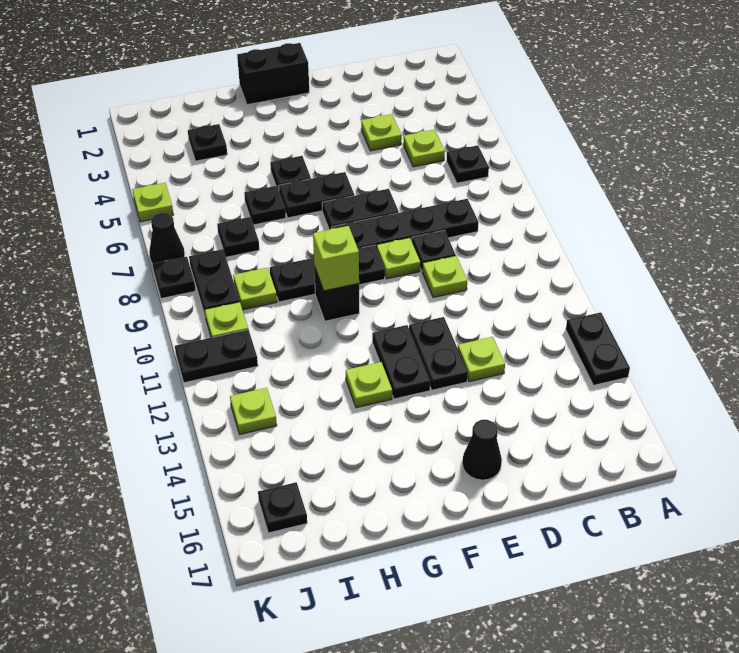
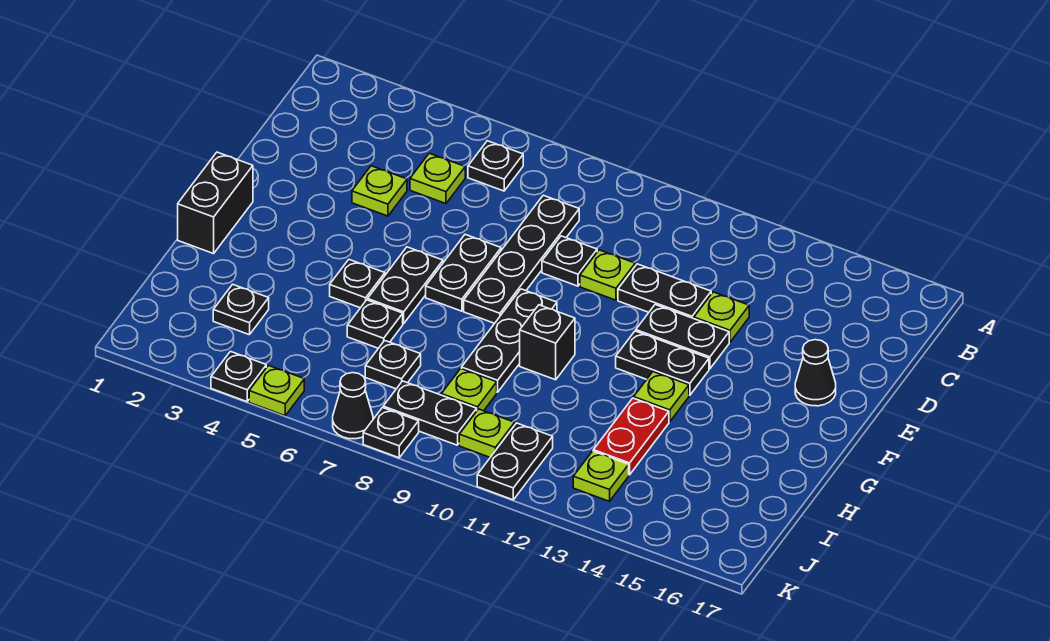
black plate A13:A14 level 1 -> black plate D11:D12 level 1
lime plate E9 level 1 -> none
lime brick G10 level 2 -> none
none -> red plate H13:I13 level 1
black plate J16 level 1 -> black plate K4 level 1

